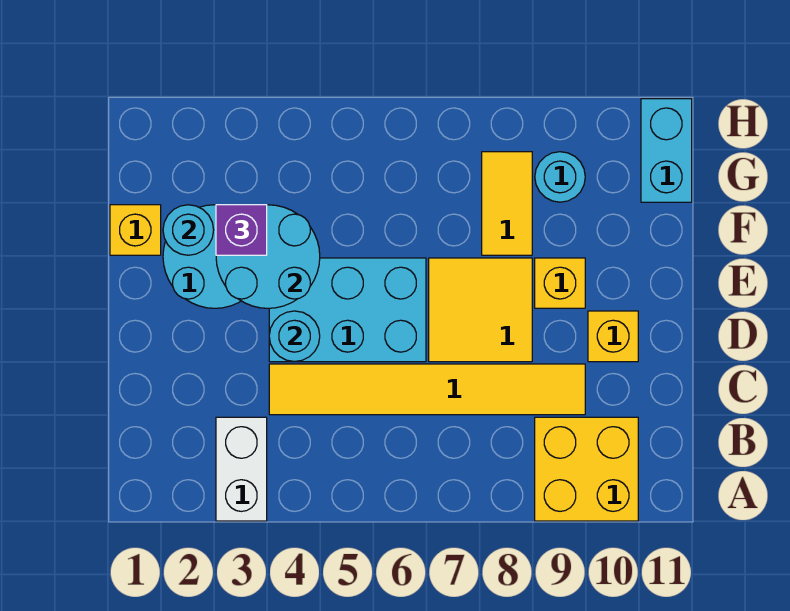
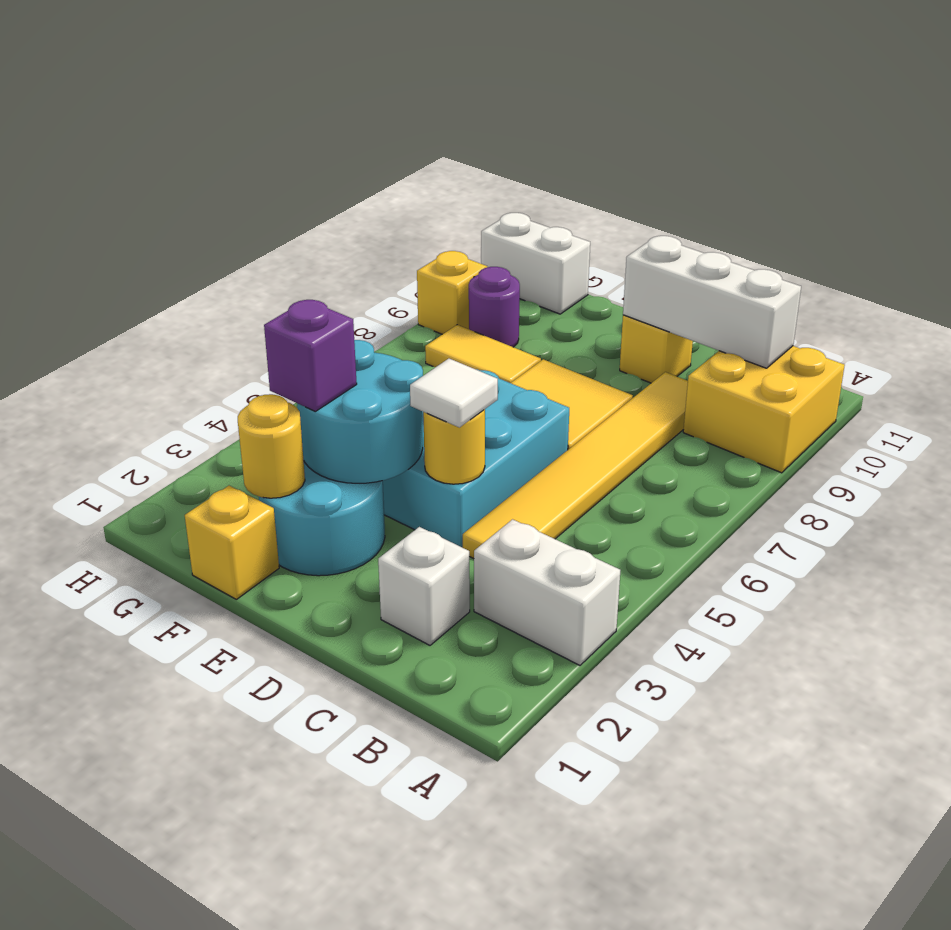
none -> white brick B10:D10 level 2
none -> white brick C2 level 1
cyan round brick D4 level 2 -> yellow round brick D4 level 2
none -> white tile D4 level 3
yellow brick E9 level 1 -> yellow brick H9 level 1
cyan round brick F2 level 2 -> yellow round brick F2 level 2
cyan round brick G9 level 1 -> purple round brick G9 level 1
cyan brick G11:H11 level 1 -> white brick G11:H11 level 1

